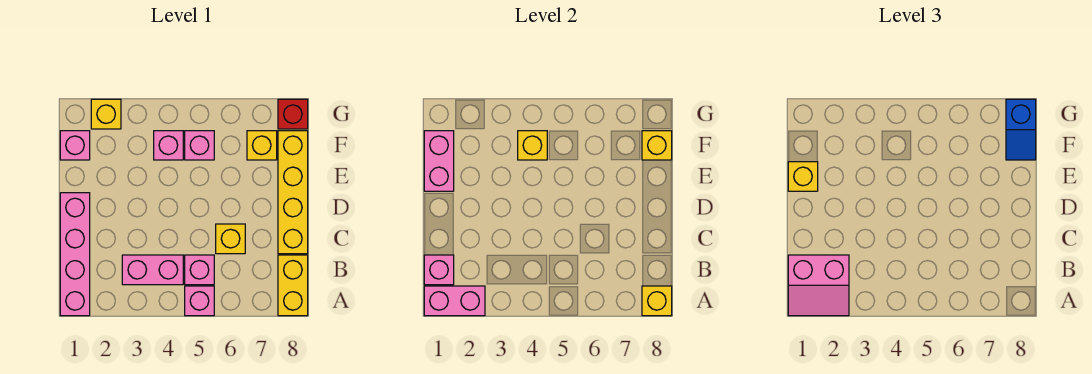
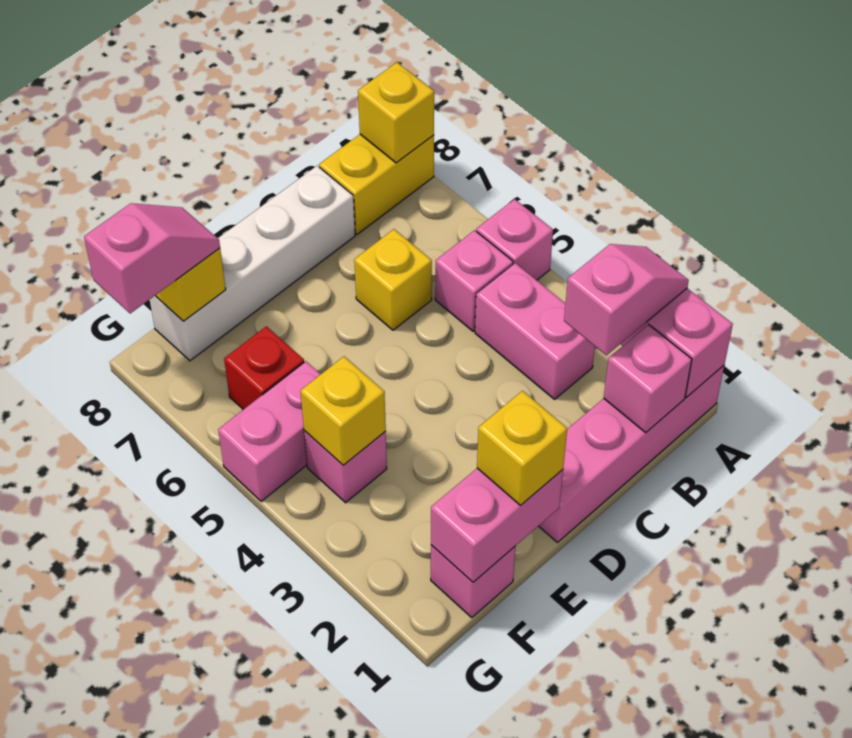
pink slope A1:B2 level 3 top B -> pink slope A2:B2 level 3 top B
yellow brick C8:F8 level 1 -> white brick C8:F8 level 1
pink brick F5 level 1 -> pink brick F5:G5 level 1
yellow brick F7 level 1 -> none
blue slope F8:G8 level 3 top G -> pink slope F8:G8 level 3 top G
yellow brick G2 level 1 -> none
red brick G8 level 1 -> red brick F6 level 1

